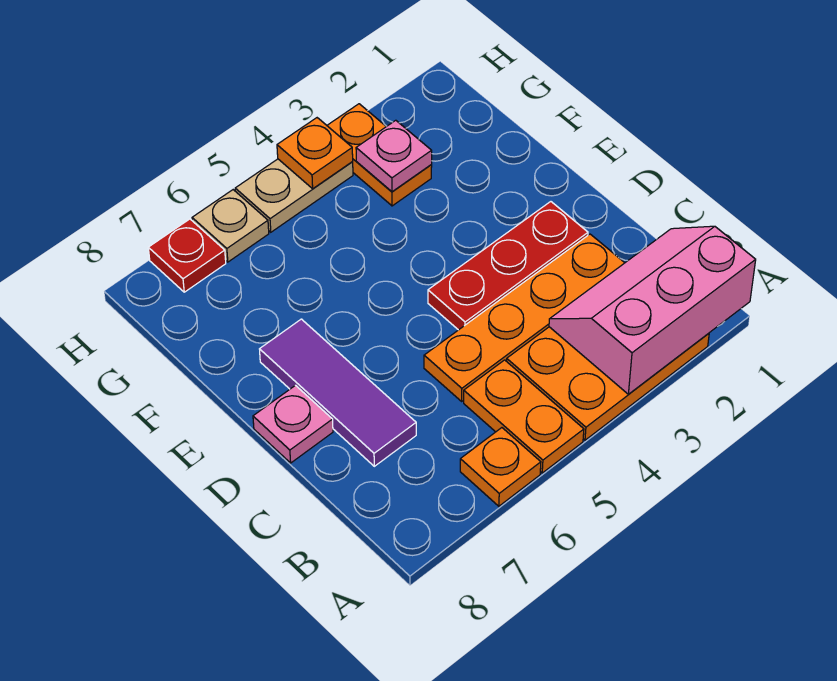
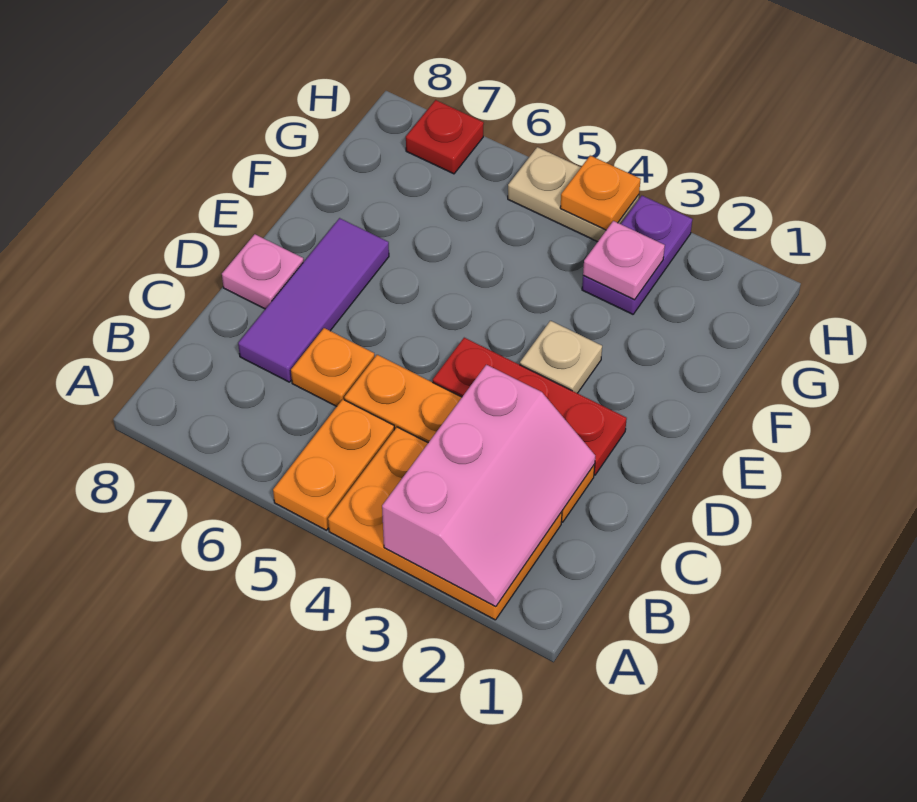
pink slope A1:B3 level 2 top A -> pink slope A2:C3 level 2 top 3
orange plate A6 level 1 -> orange plate C6 level 1
orange plate G3:H3 level 1 -> purple plate G3:H3 level 1
tan plate H6 level 1 -> tan plate E3 level 1

